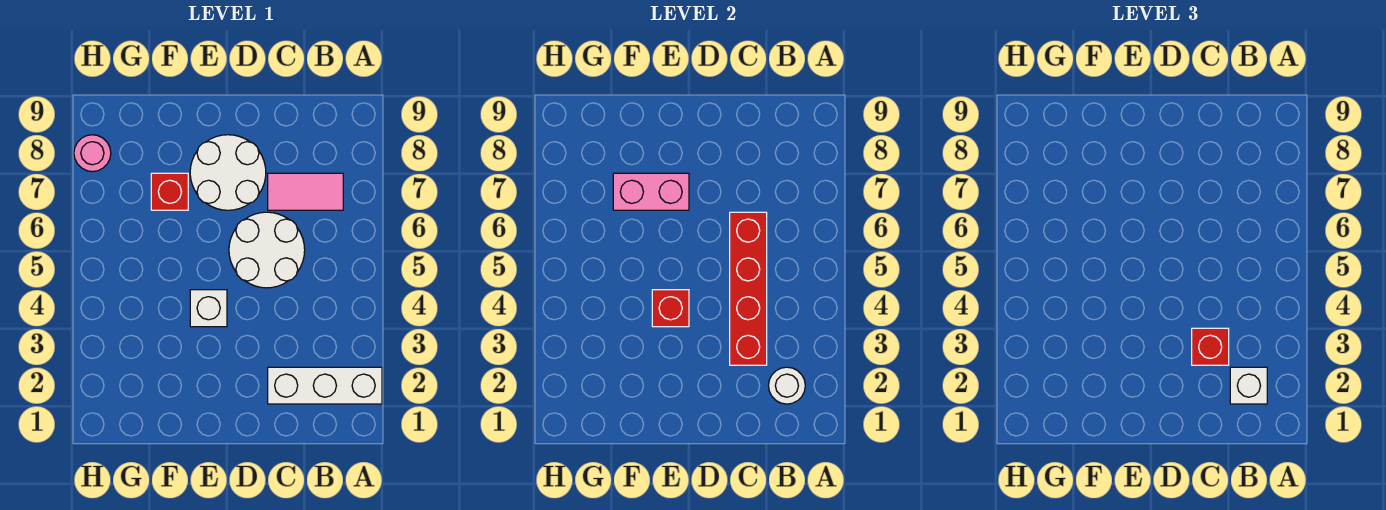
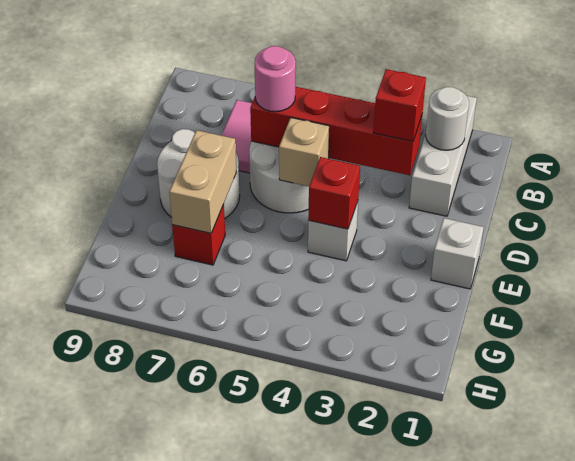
white brick B2 level 3 -> white brick E1 level 1
none -> tan brick D5 level 2
pink brick E7:F7 level 2 -> tan brick E7:F7 level 2
pink round brick H8 level 1 -> pink round brick C6 level 3

